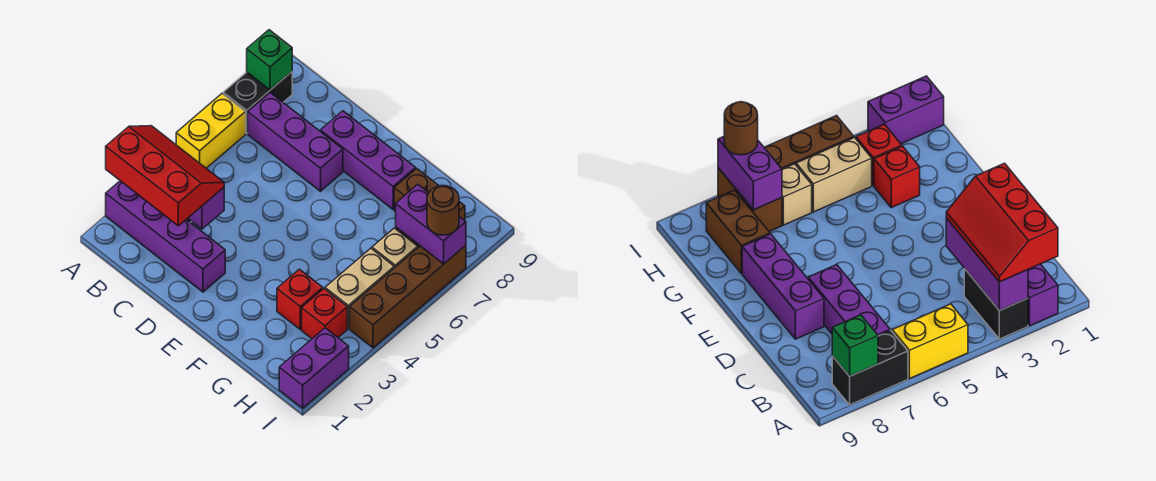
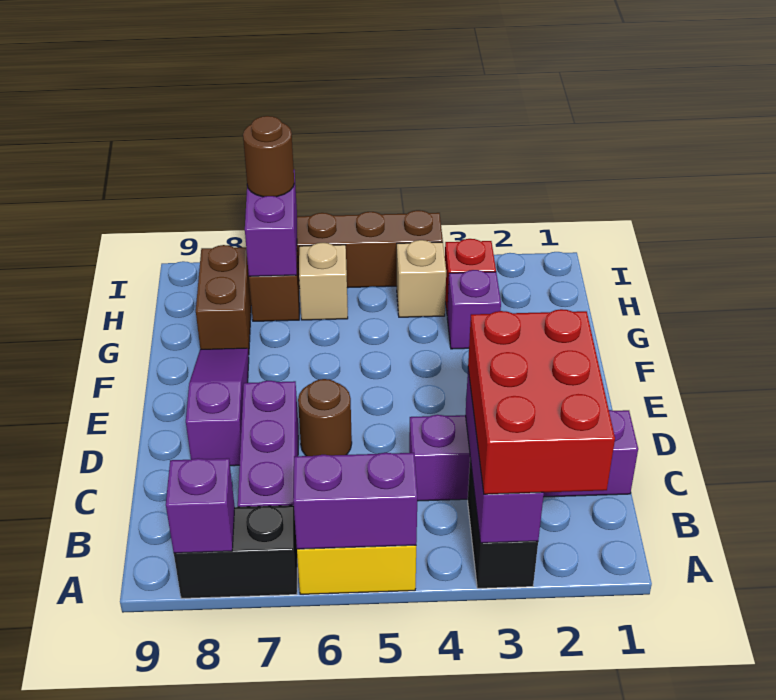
purple brick A2:D2 level 1 -> purple brick C1:C4 level 1
red slope A2:C3 level 3 top 2 -> red brick A2:C3 level 3
green brick A8 level 2 -> purple brick A8 level 2
none -> brown round brick D6 level 1
purple brick D8:F8 level 1 -> purple slope D8:F8 level 1 top D
red brick G3 level 1 -> purple brick G3 level 1
tan brick H4:H5 level 1 -> tan brick H4 level 1
purple brick I1:I2 level 1 -> purple brick A5:A6 level 2

